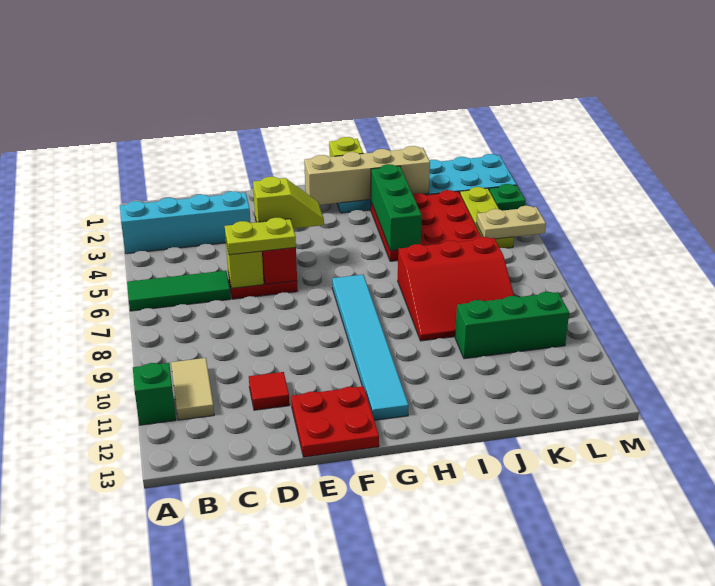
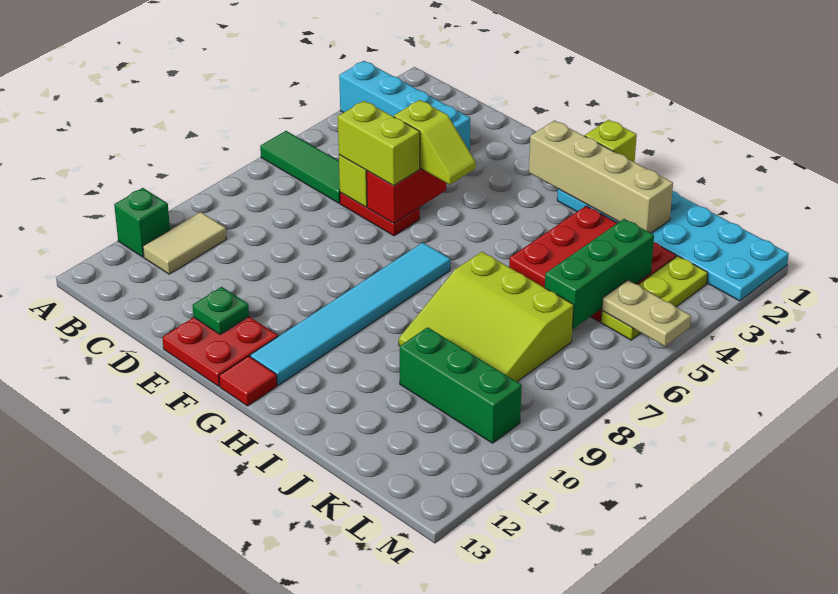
lime plate D6:E6 level 3 -> lime brick D6:E6 level 3
red tile D11 level 1 -> red tile G13 level 1
green brick I3:I5 level 2 -> green brick K4:K6 level 2
red slope I7:K9 level 1 top 7 -> lime slope I7:K9 level 1 top 7
green plate M3 level 1 -> green plate E12 level 2

